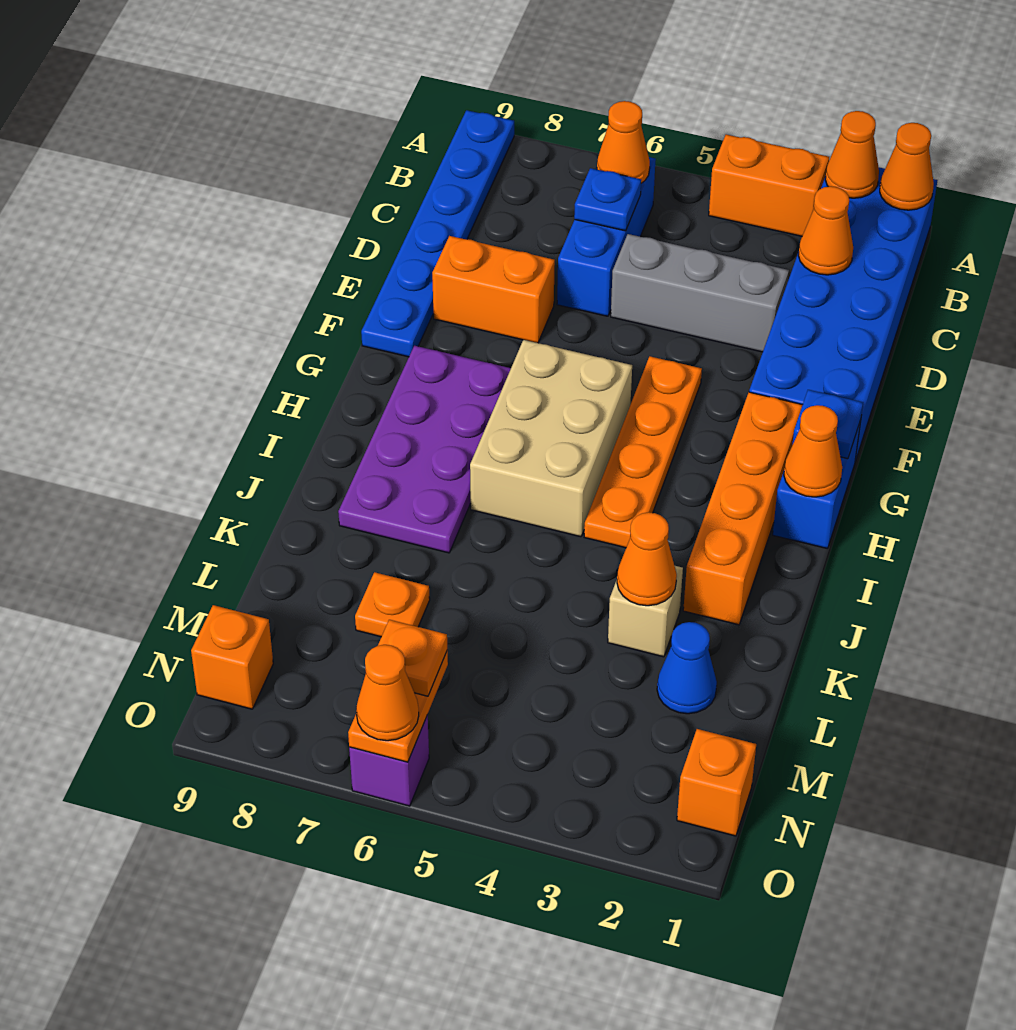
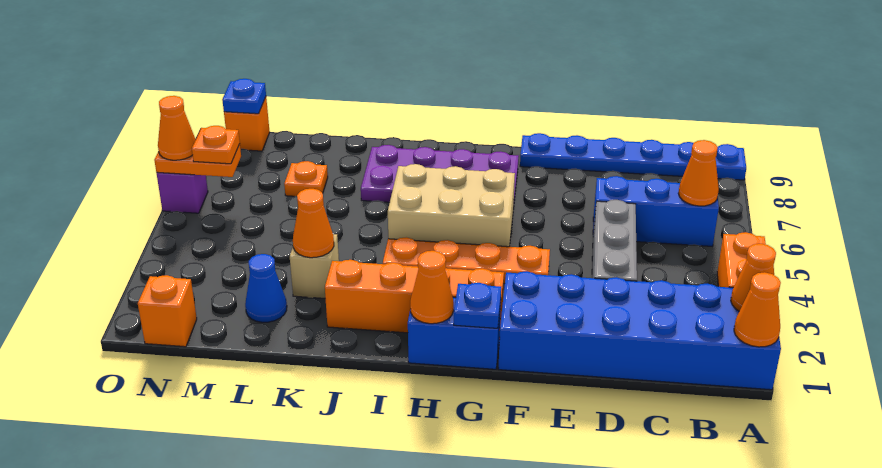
orange cone C2 level 2 -> none
blue plate C6 level 2 -> blue plate N9 level 2
orange brick E7:E8 level 1 -> none

